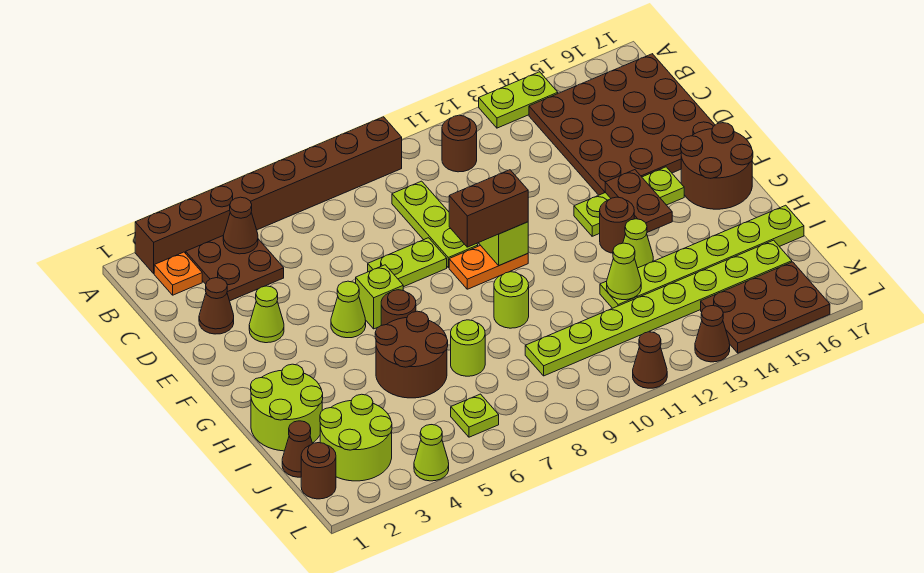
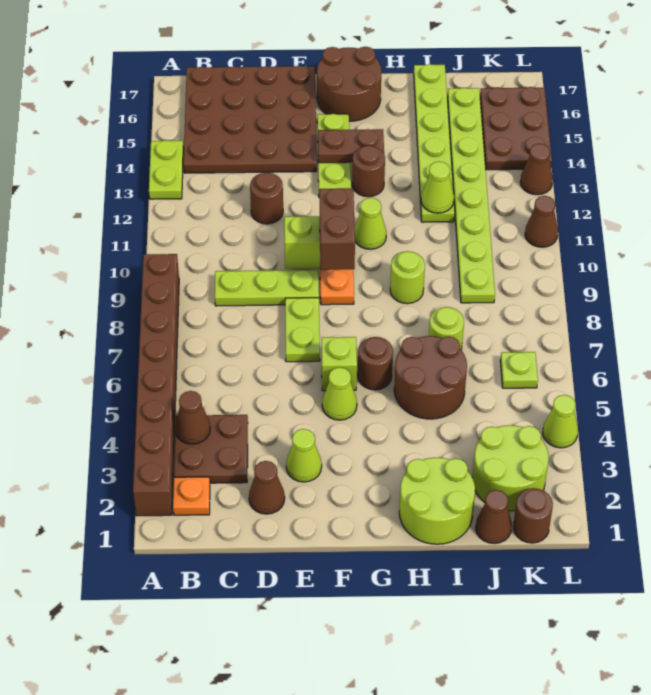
brown round brick B11 level 1 -> brown round brick D12 level 1
lime cone H13 level 1 -> lime cone G11 level 1

